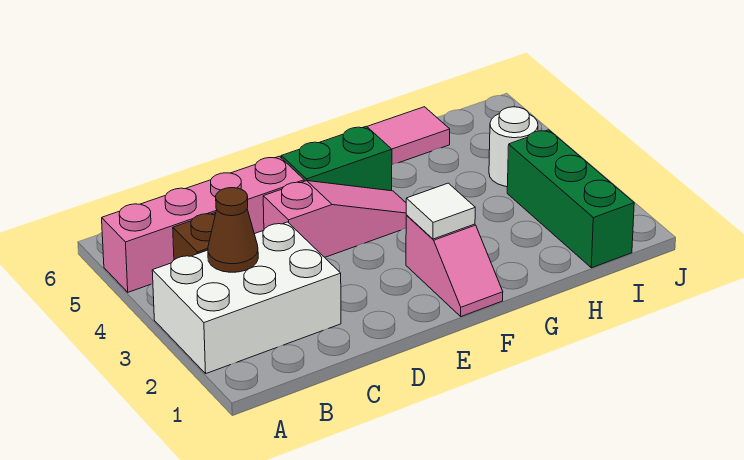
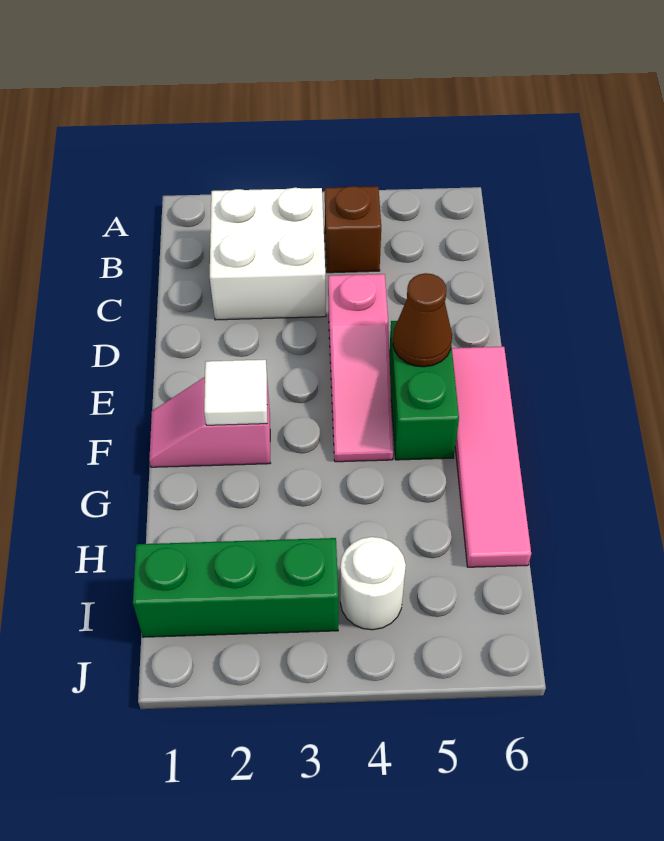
white brick A2:C3 level 1 -> white brick B2:C3 level 1
pink brick A5:D5 level 1 -> none
brown cone B3 level 2 -> brown cone E5 level 2

